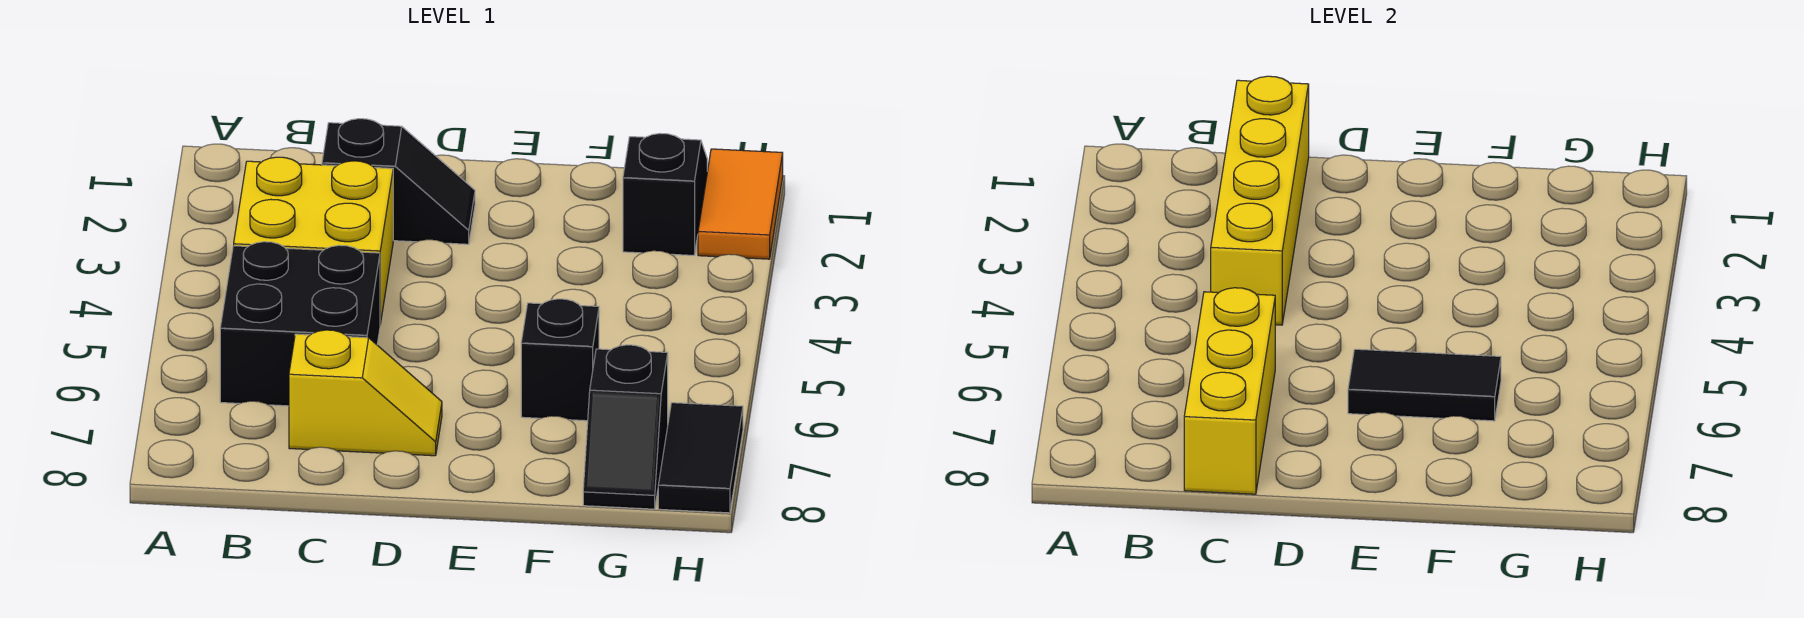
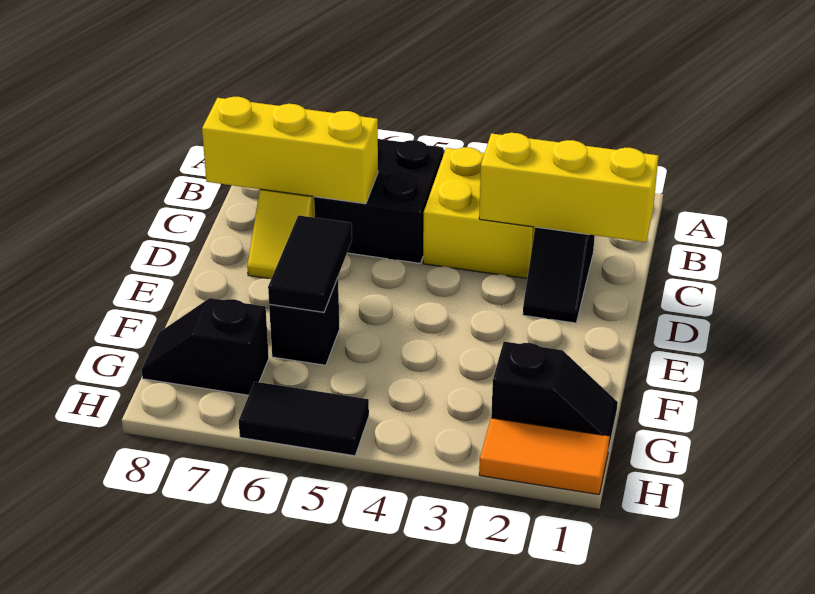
yellow brick C1:C4 level 2 -> yellow brick C1:C3 level 2
black tile H7:H8 level 1 -> black tile H5:H6 level 1

